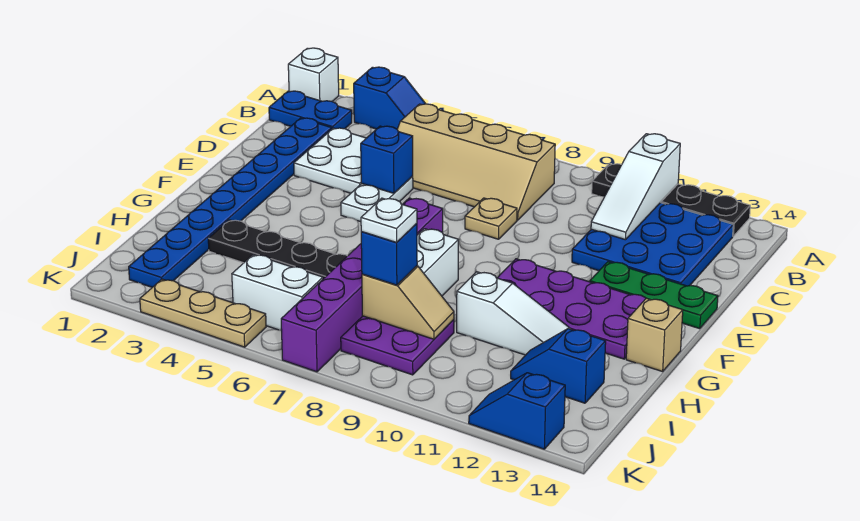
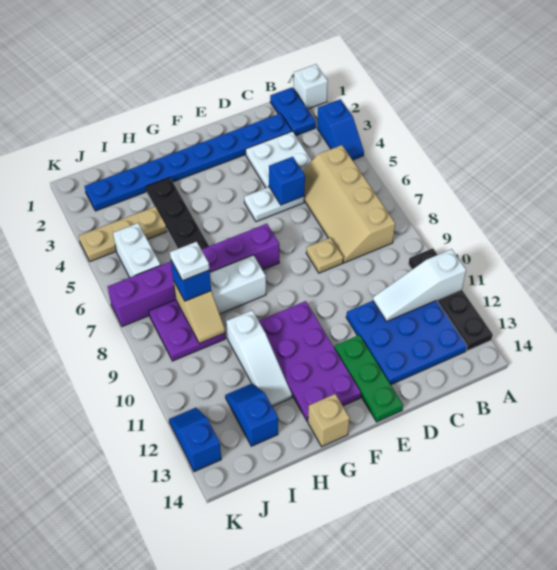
tan plate K3:K5 level 1 -> tan plate I4:K4 level 1

